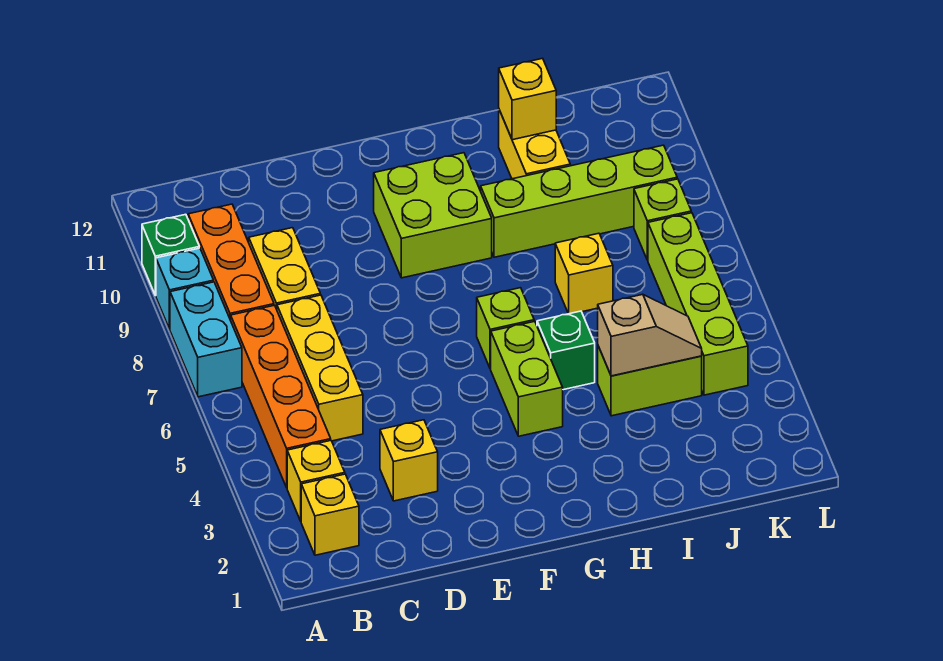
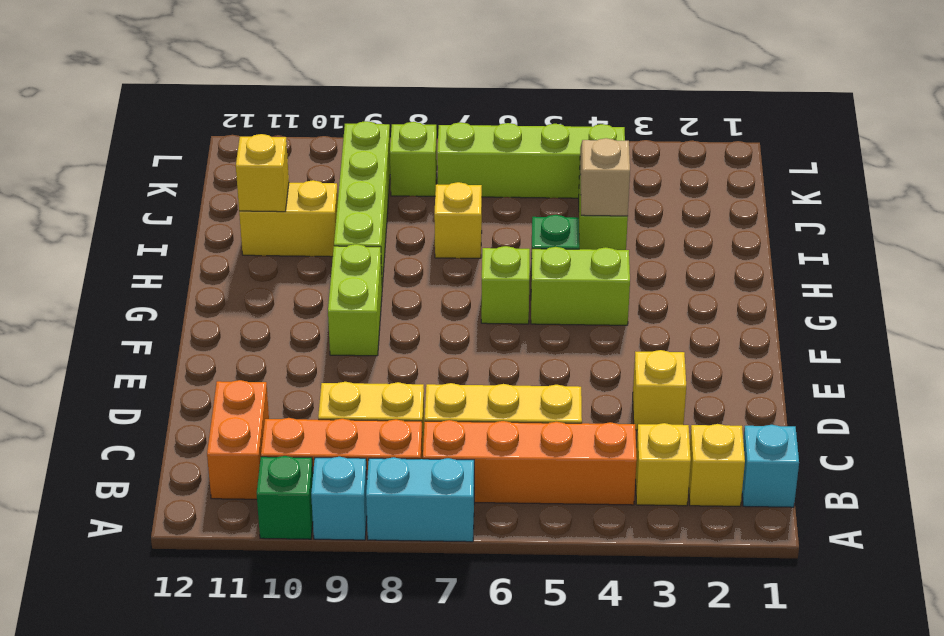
none -> cyan brick B1 level 1
none -> orange brick B11:C11 level 1
lime brick F9:G10 level 1 -> lime brick F9:G9 level 1

